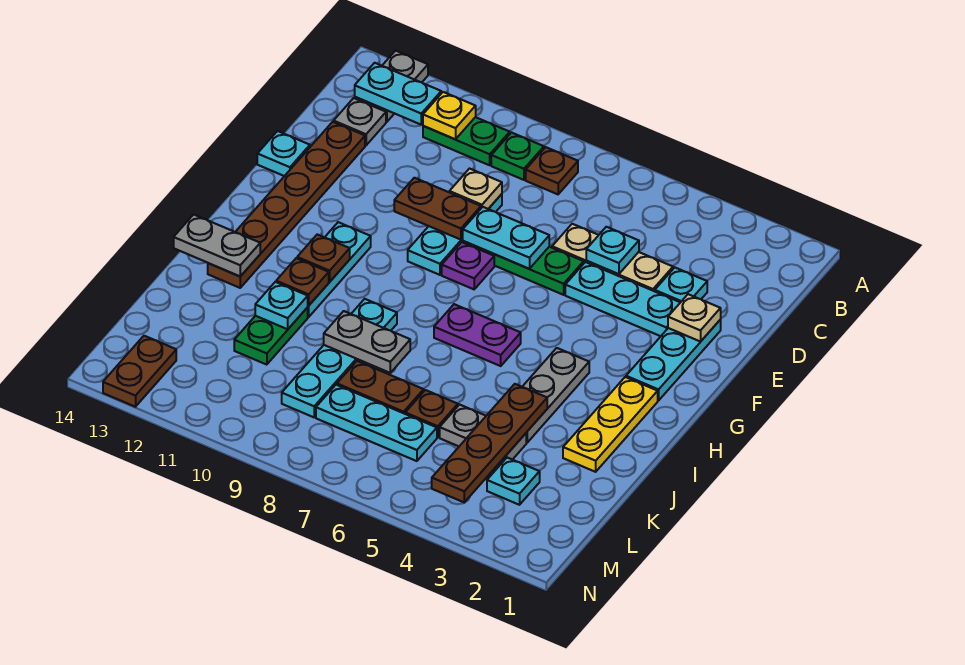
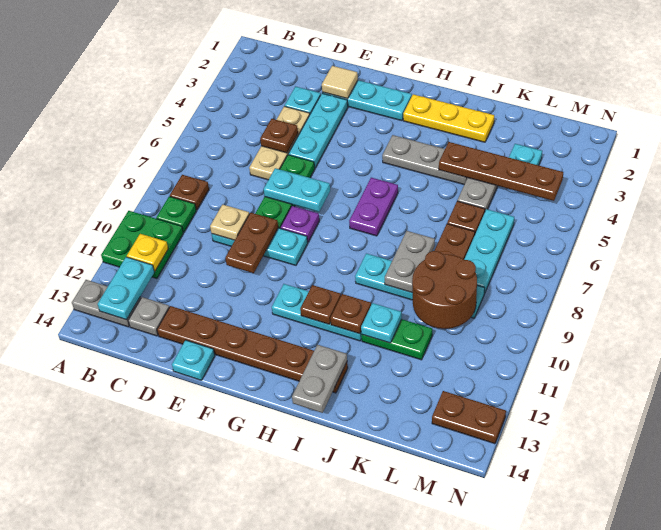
green plate B10:B11 level 1 -> green plate A10:B11 level 1
cyan plate D5 level 2 -> brown plate D5 level 2
tan plate E2 level 2 -> tan tile E2 level 2
cyan plate E7:E8 level 2 -> cyan plate E7:F7 level 2
none -> brown round brick K9:L10 level 2

